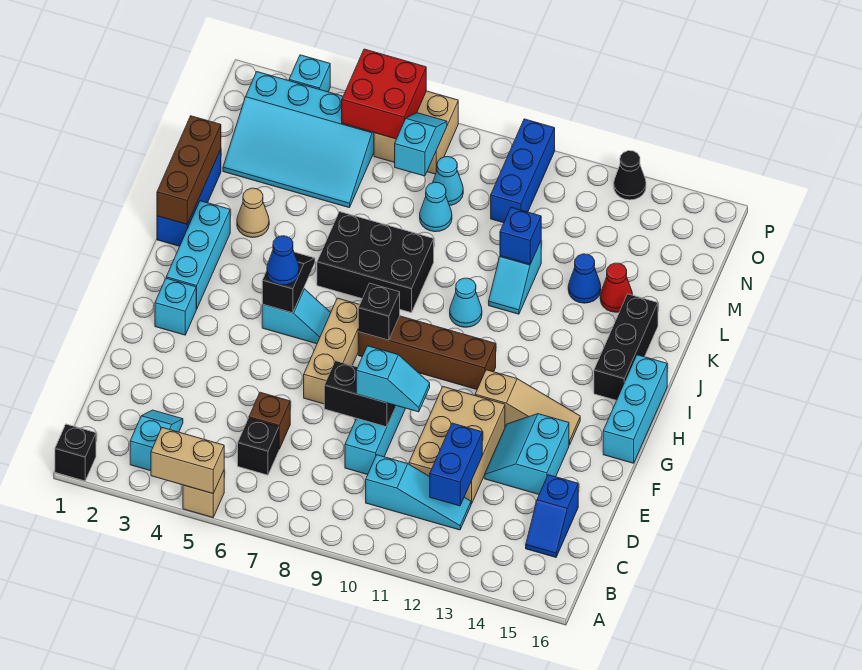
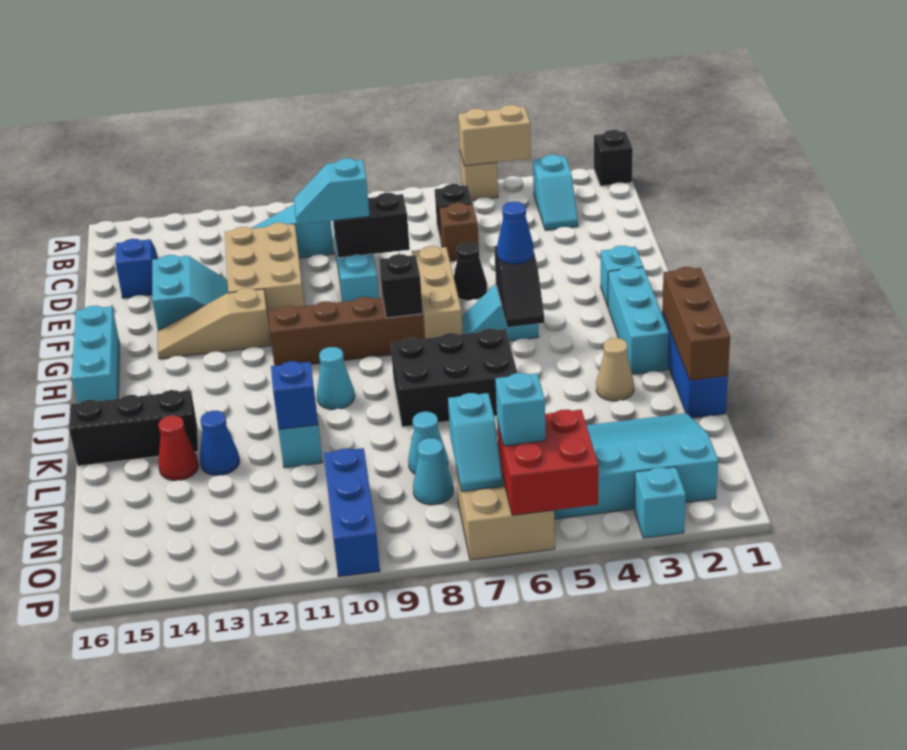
blue brick C12:D12 level 2 -> none
black brick I15:K15 level 1 -> black brick K14:K16 level 1
none -> cyan brick O6 level 3
black cone P13 level 1 -> black cone F6 level 1

